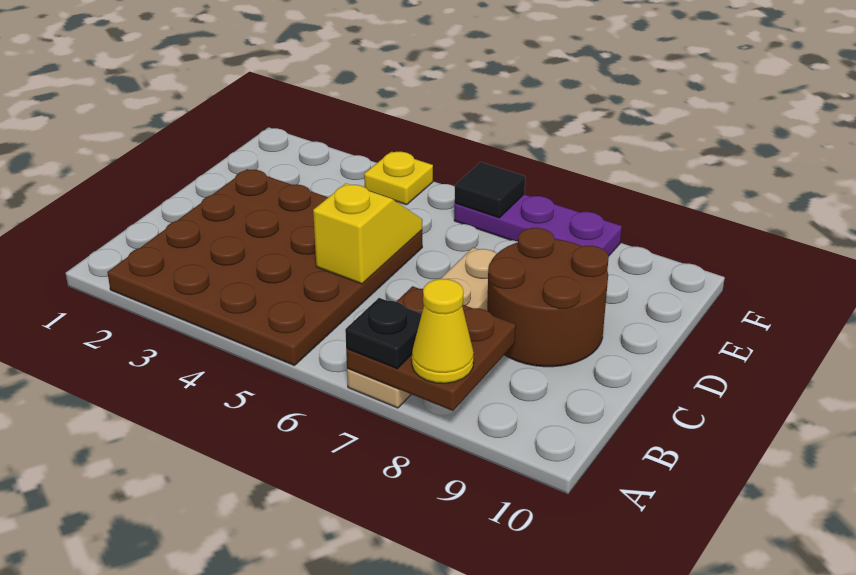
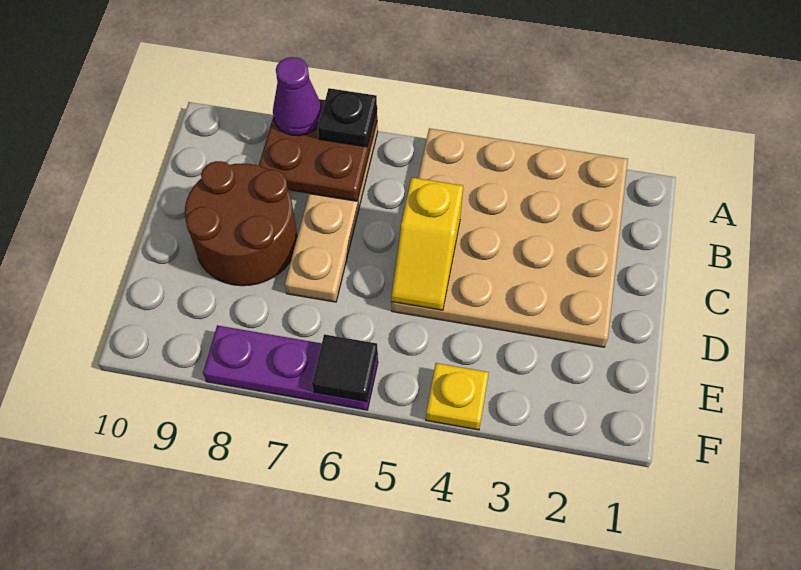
brown plate A2:D5 level 1 -> tan plate A2:D5 level 1
yellow cone A8 level 3 -> purple cone A8 level 3

